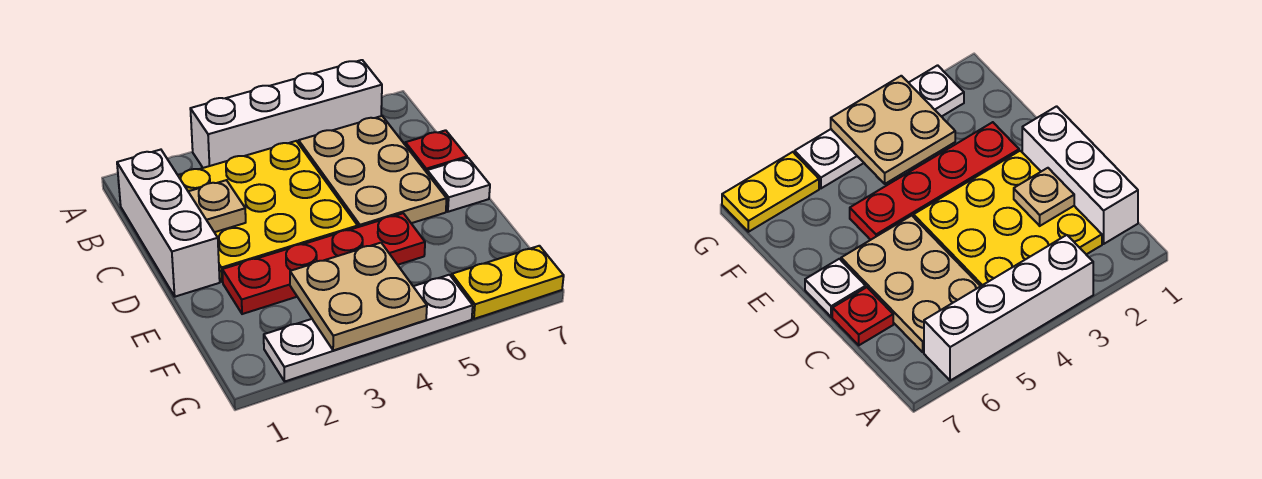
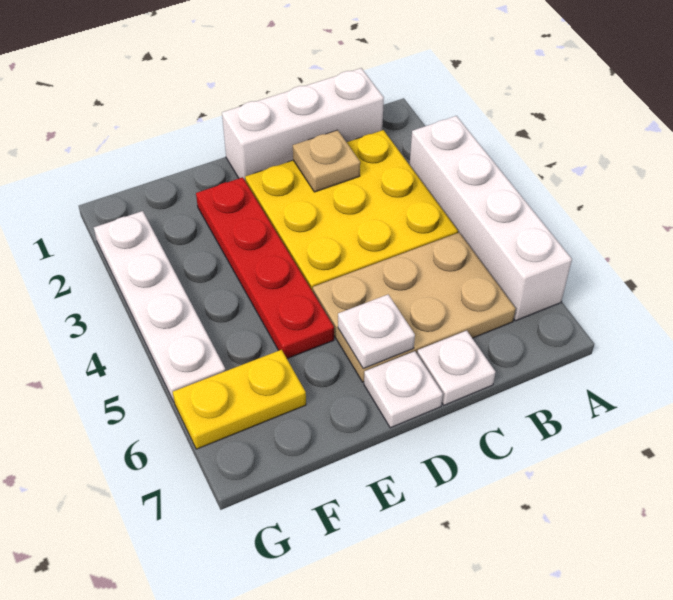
red plate C7 level 1 -> white plate C7 level 1
none -> white plate D6 level 2
tan plate F3:G4 level 2 -> none
yellow plate G6:G7 level 1 -> yellow plate F6:G6 level 1

